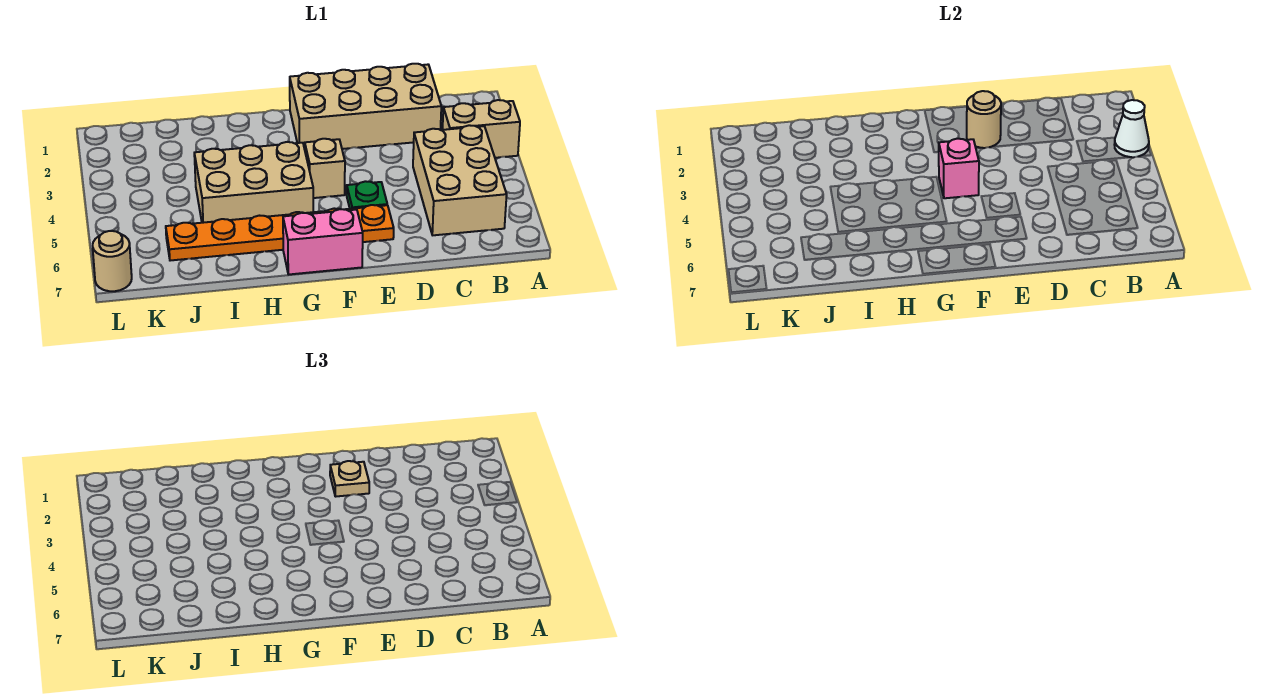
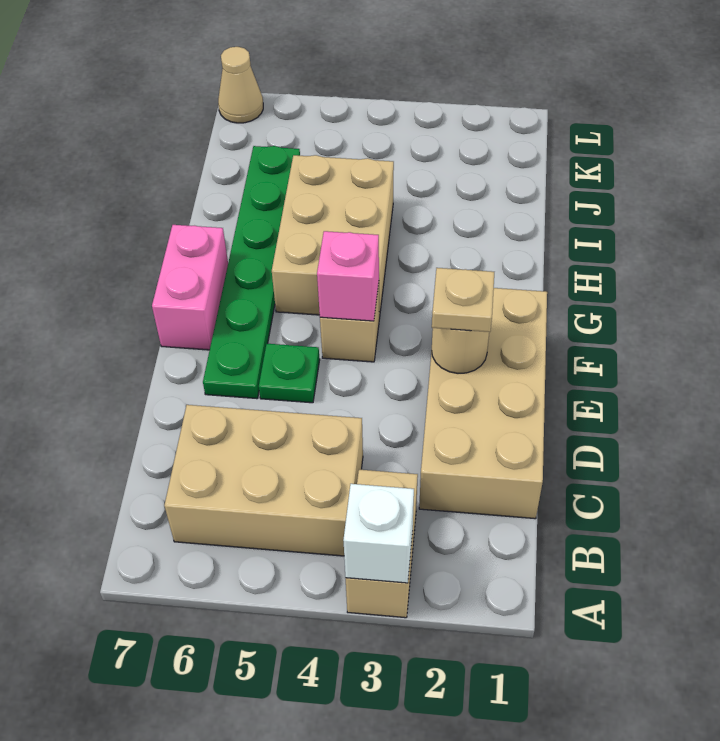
white cone A3 level 2 -> white brick A3 level 2
orange plate E6:J6 level 1 -> green plate E6:J6 level 1
tan round brick L7 level 1 -> tan cone L7 level 1

